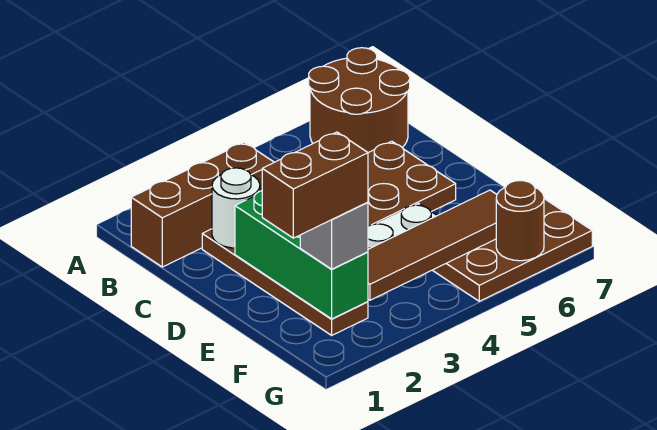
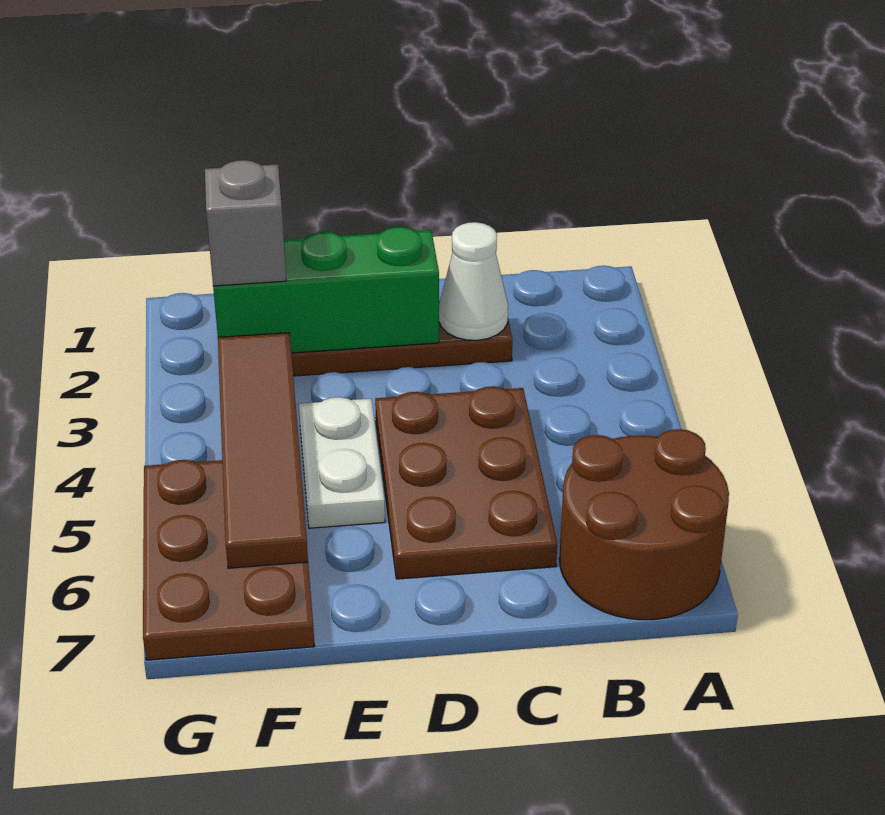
brown brick B1:B3 level 1 -> none
white round brick C2 level 2 -> white cone C2 level 2
brown brick F1:F2 level 4 -> none
brown round brick G6 level 2 -> none

